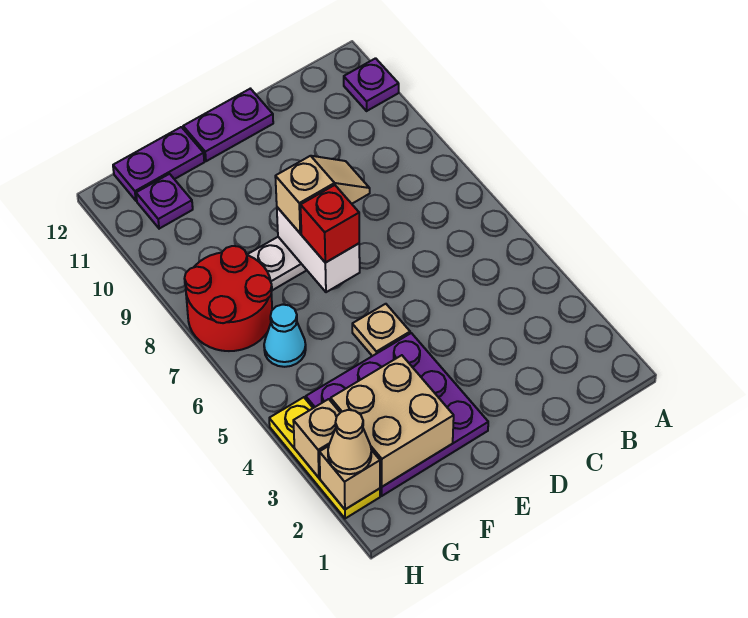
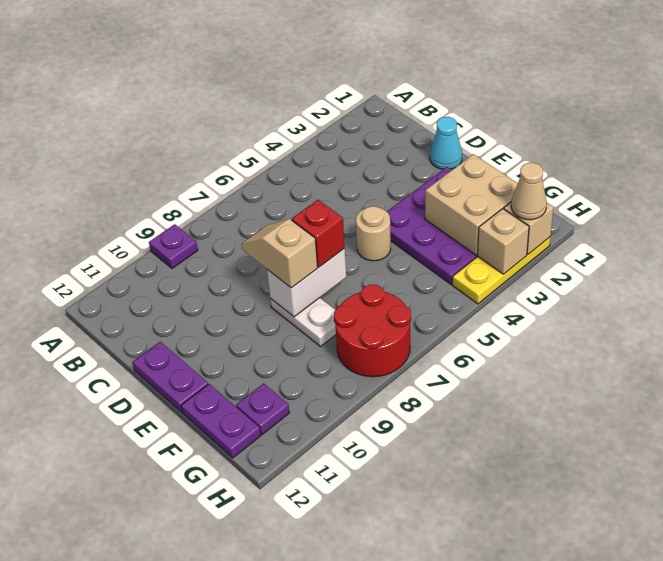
purple plate A11 level 1 -> purple plate A9 level 1
tan plate E5 level 1 -> tan round brick E5 level 1
cyan cone G6 level 1 -> cyan cone D1 level 1

